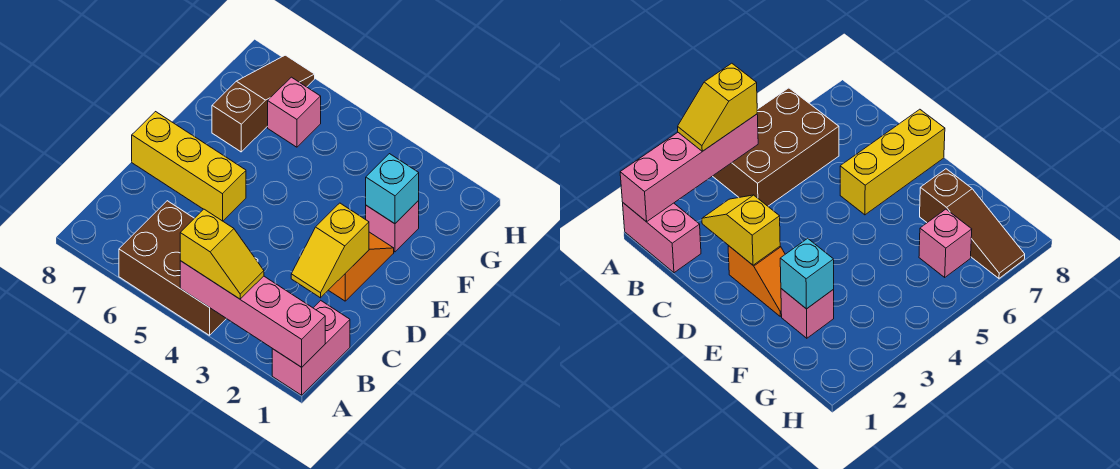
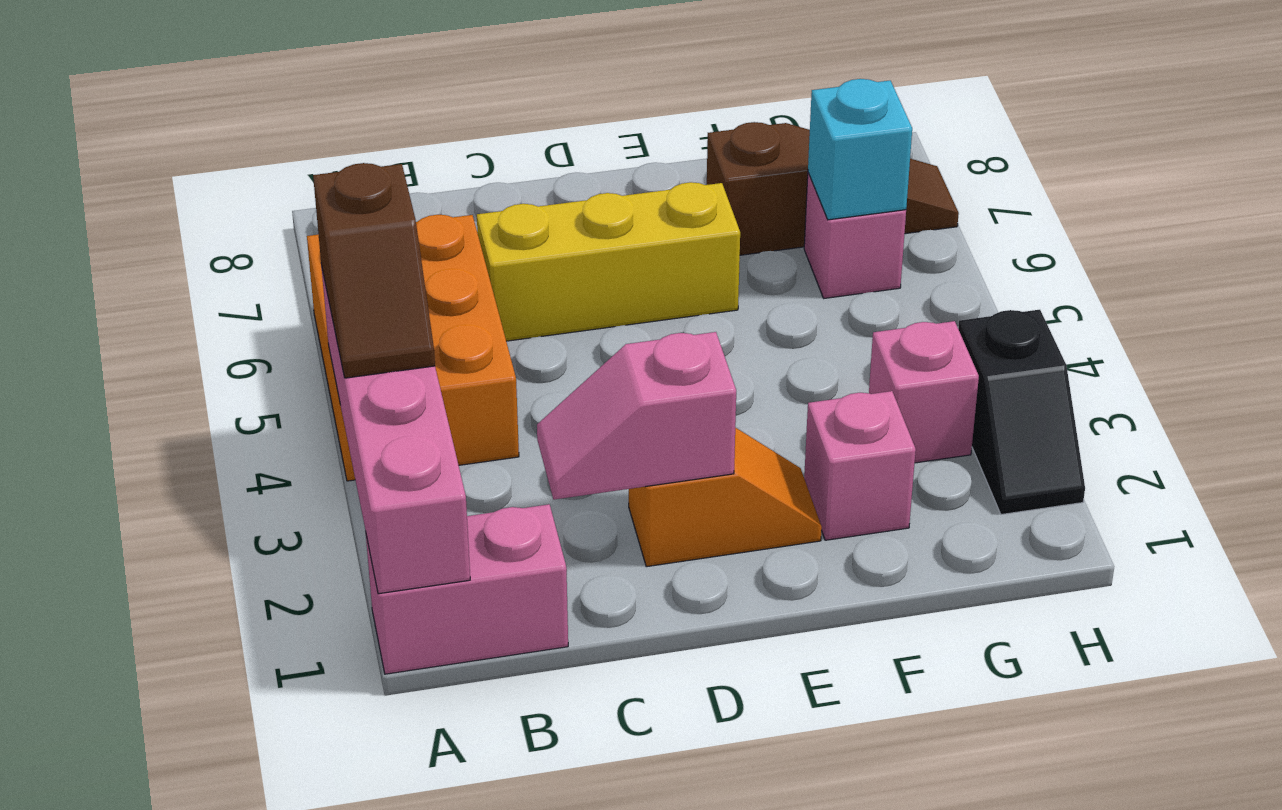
yellow slope A3:A4 level 3 top 4 -> brown slope A3:A4 level 3 top 4
brown brick A4:B6 level 1 -> orange brick A4:B6 level 1
yellow slope C2:D2 level 2 top D -> pink slope C2:D2 level 2 top D
yellow brick D6:D8 level 1 -> yellow brick C6:E6 level 1
cyan brick F2 level 2 -> cyan brick G6 level 2
none -> pink brick G3 level 1
none -> black slope H2:H3 level 1 top 3

